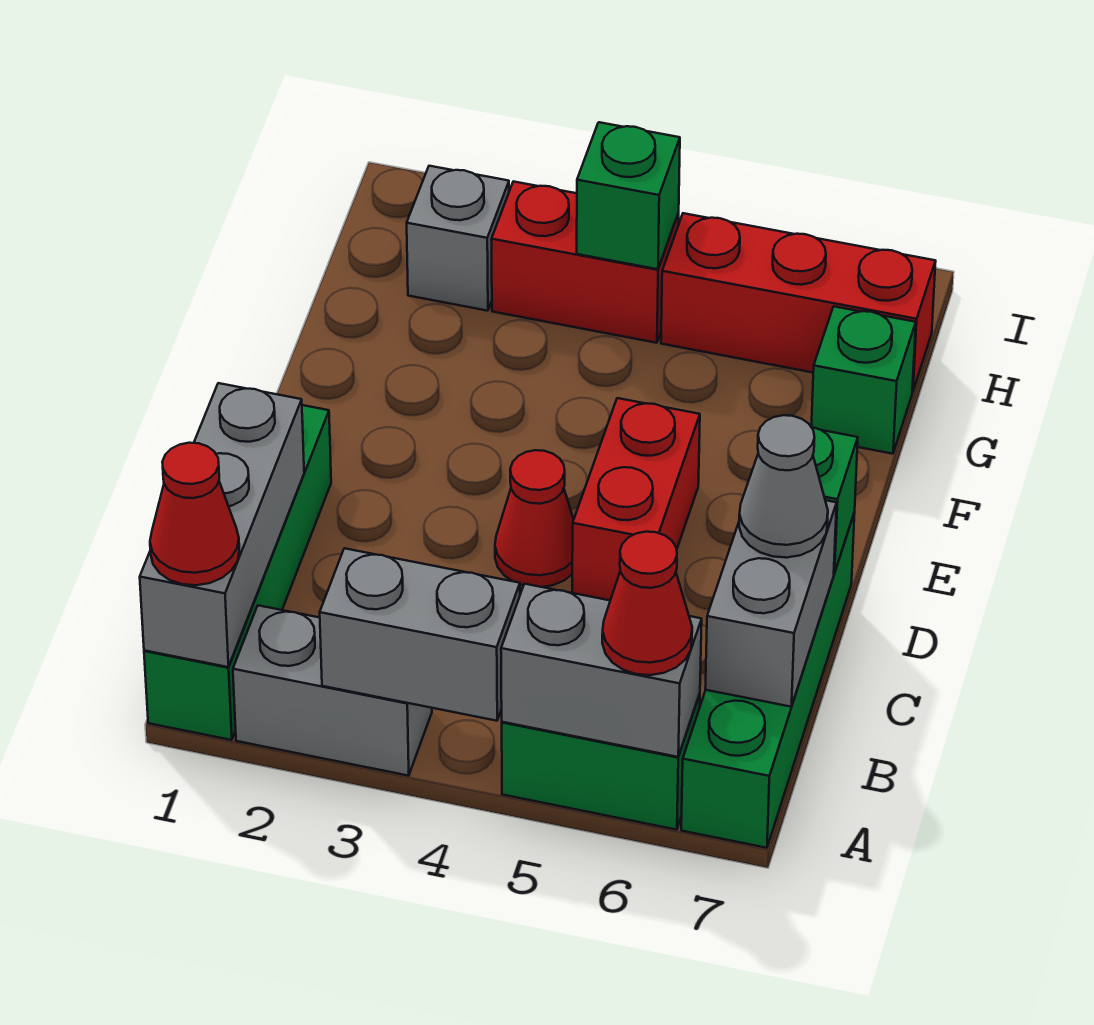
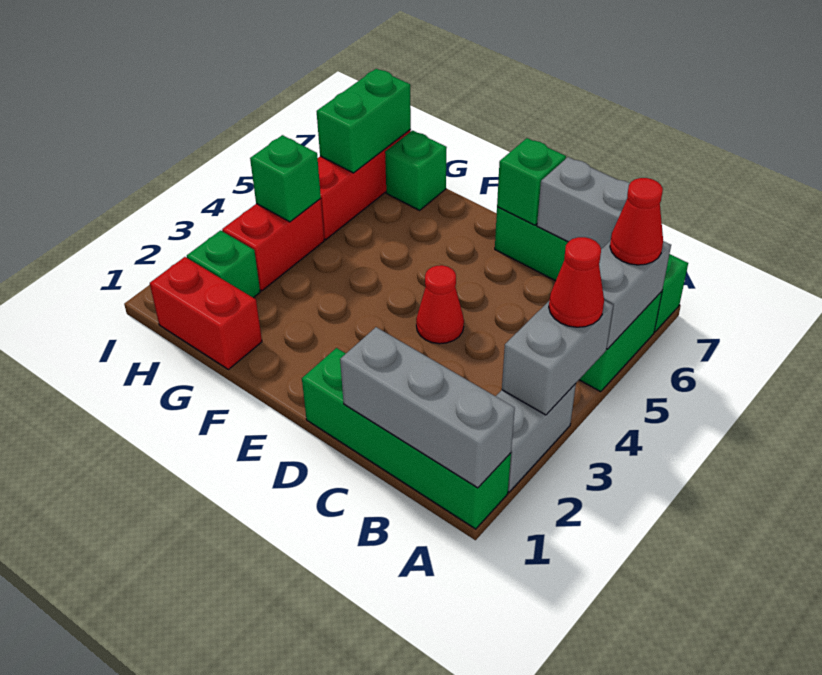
red cone A1 level 3 -> red cone A4 level 3
grey cone C7 level 3 -> none
red brick D5:E5 level 1 -> red brick G1:H1 level 1
grey brick H2 level 1 -> green brick H2 level 1
none -> green brick H6:H7 level 2

